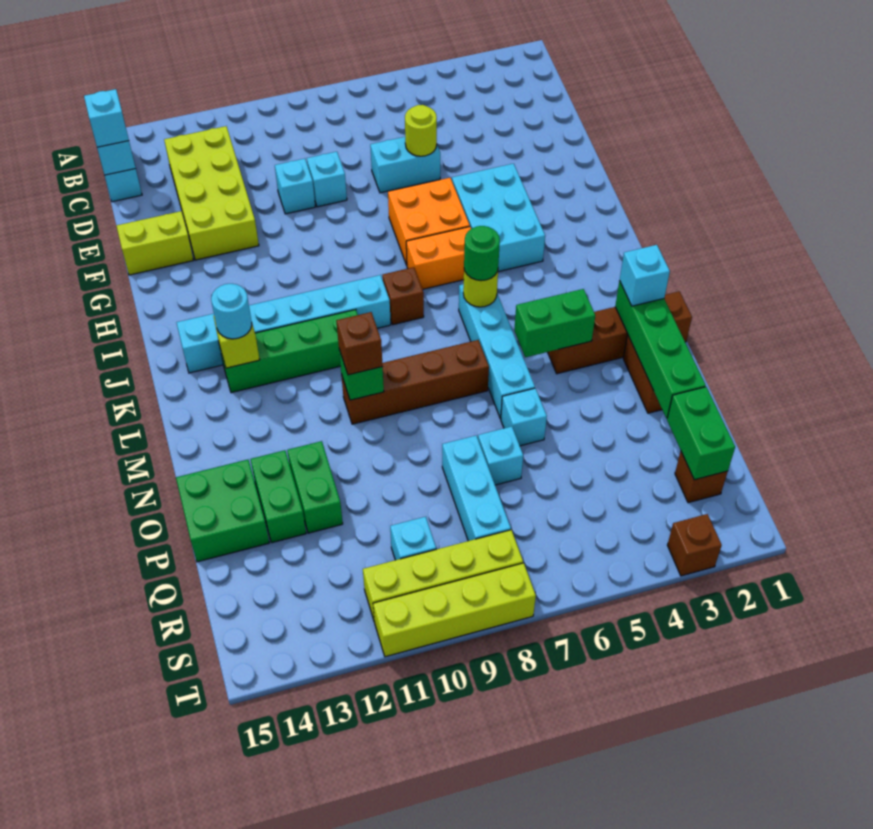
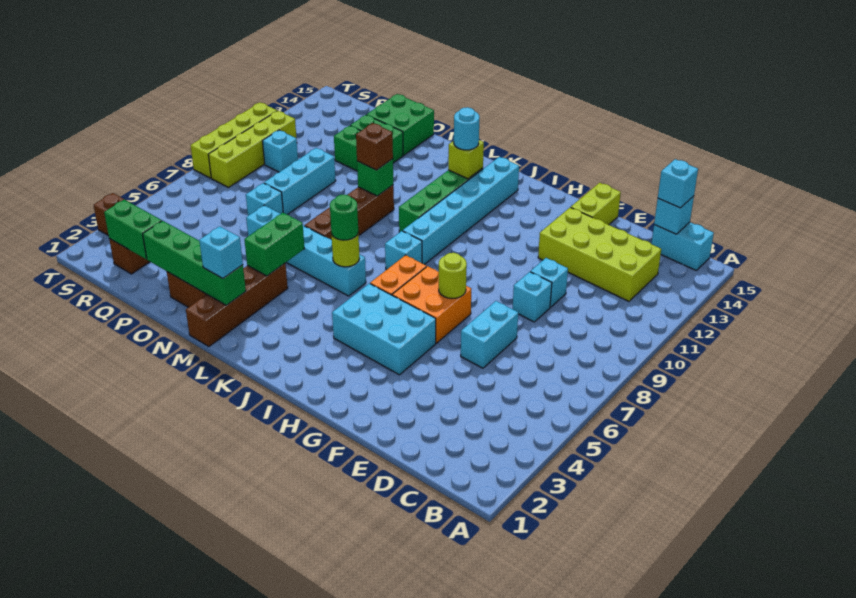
lime round brick E6 level 2 -> lime round brick G7 level 2
brown brick J8 level 1 -> cyan brick J8 level 1
cyan brick P8:R8 level 1 -> cyan brick P8:P10 level 1

